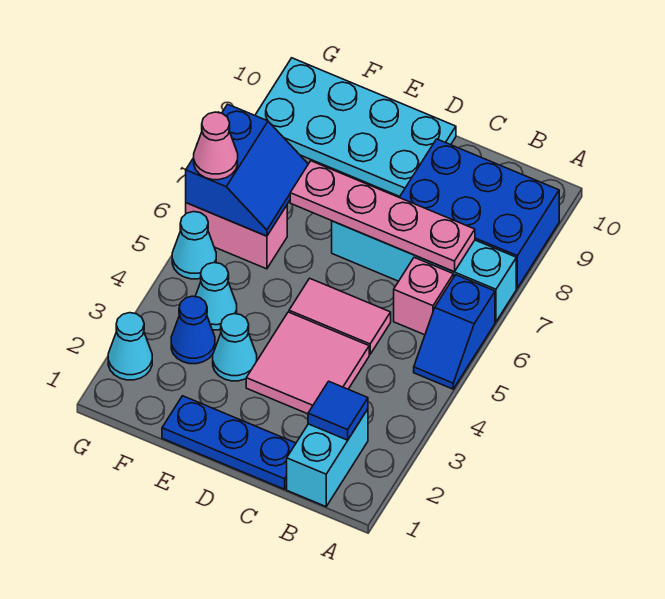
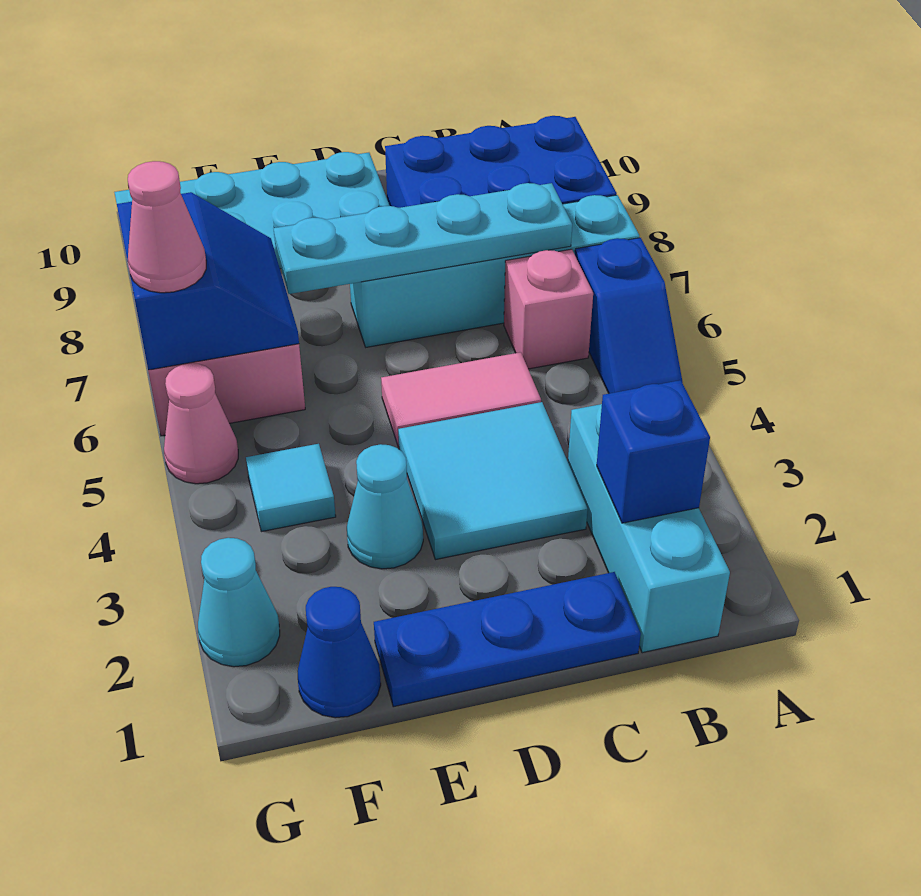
cyan brick B1:B2 level 1 -> cyan brick B1:B3 level 1
blue tile B2 level 2 -> blue brick B2 level 2
pink plate B7:E7 level 2 -> cyan plate B7:E7 level 2
pink tile C3:D4 level 1 -> cyan tile C3:D4 level 1
blue cone F3 level 1 -> blue cone F1 level 1
cyan cone F4 level 1 -> cyan tile F4 level 1
cyan cone G5 level 1 -> pink cone G5 level 1

